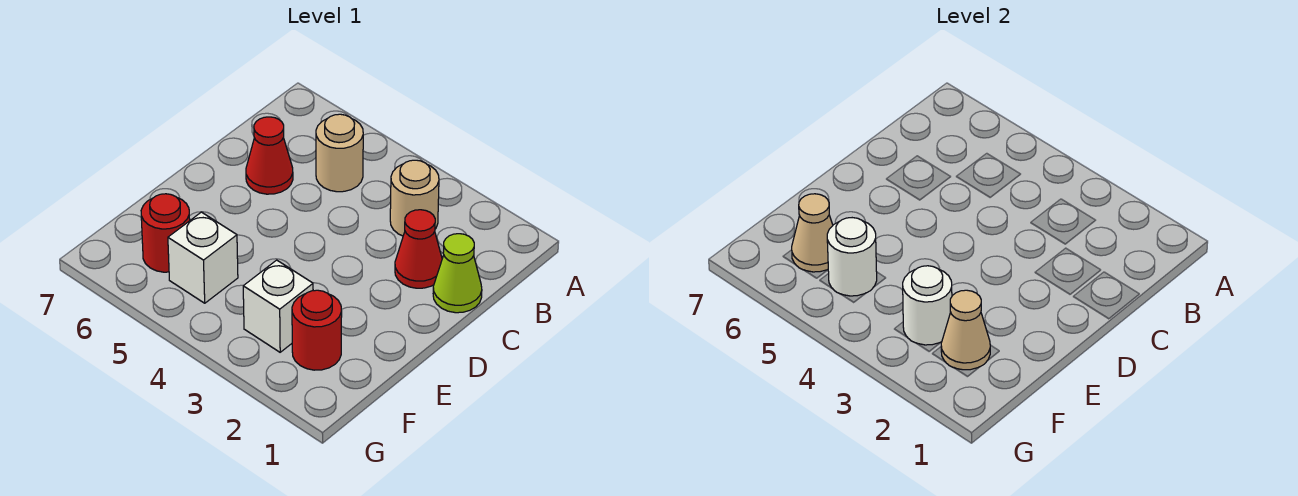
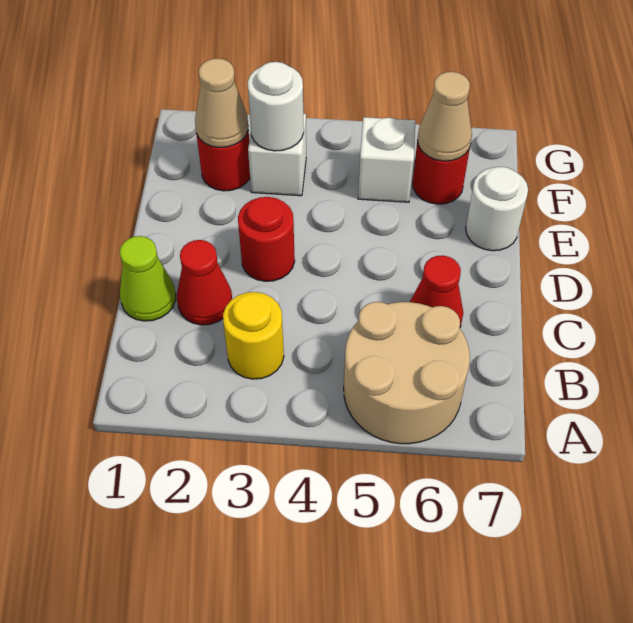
tan round brick B3 level 1 -> yellow round brick B3 level 1
tan round brick B5 level 1 -> tan round brick A5:B6 level 1
none -> red round brick D3 level 1
white round brick F5 level 2 -> white round brick E7 level 1

